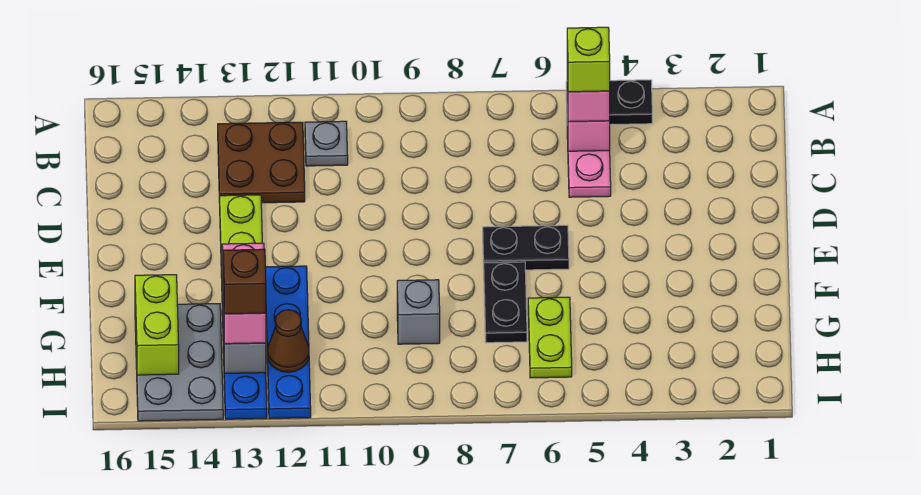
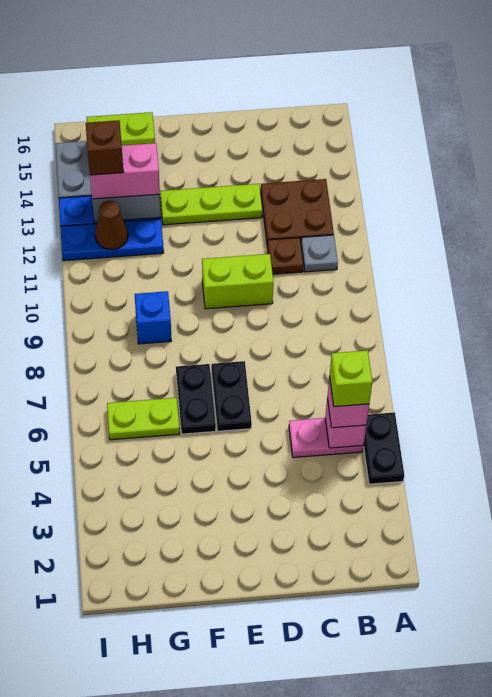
none -> brown plate C11 level 1
none -> lime brick D10:E10 level 1
black plate F7:G7 level 1 -> black plate F6:F7 level 1
blue plate F12:I12 level 1 -> blue plate G12:I12 level 1
grey brick G9 level 1 -> blue brick G9 level 1

